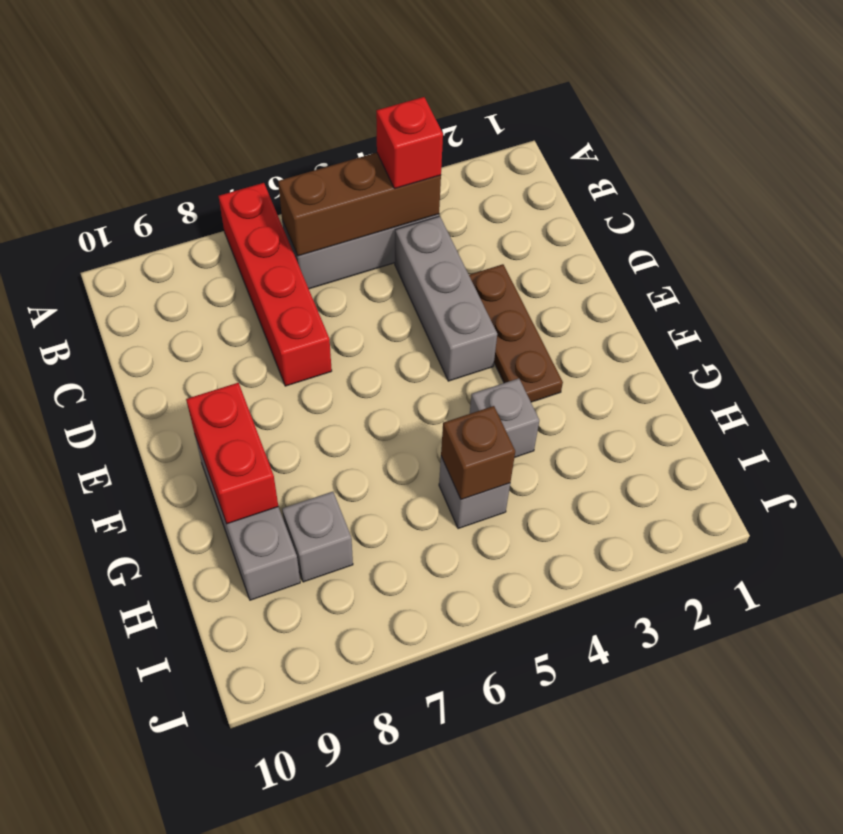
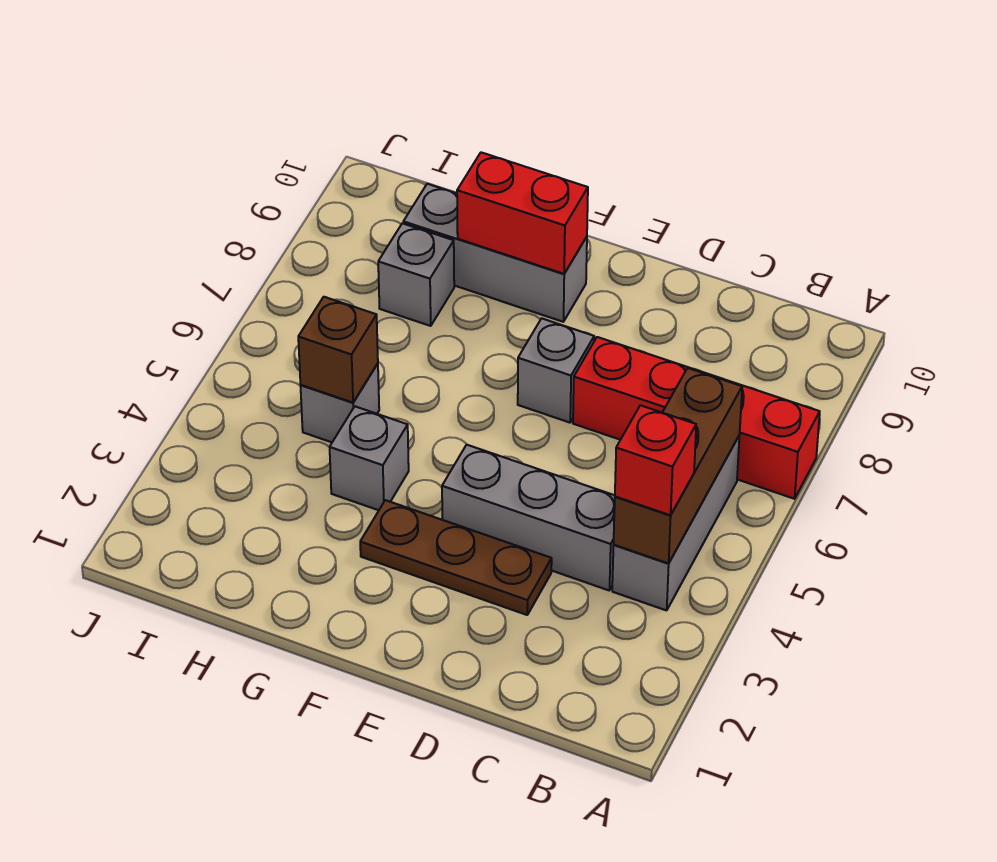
none -> grey brick E7 level 1

